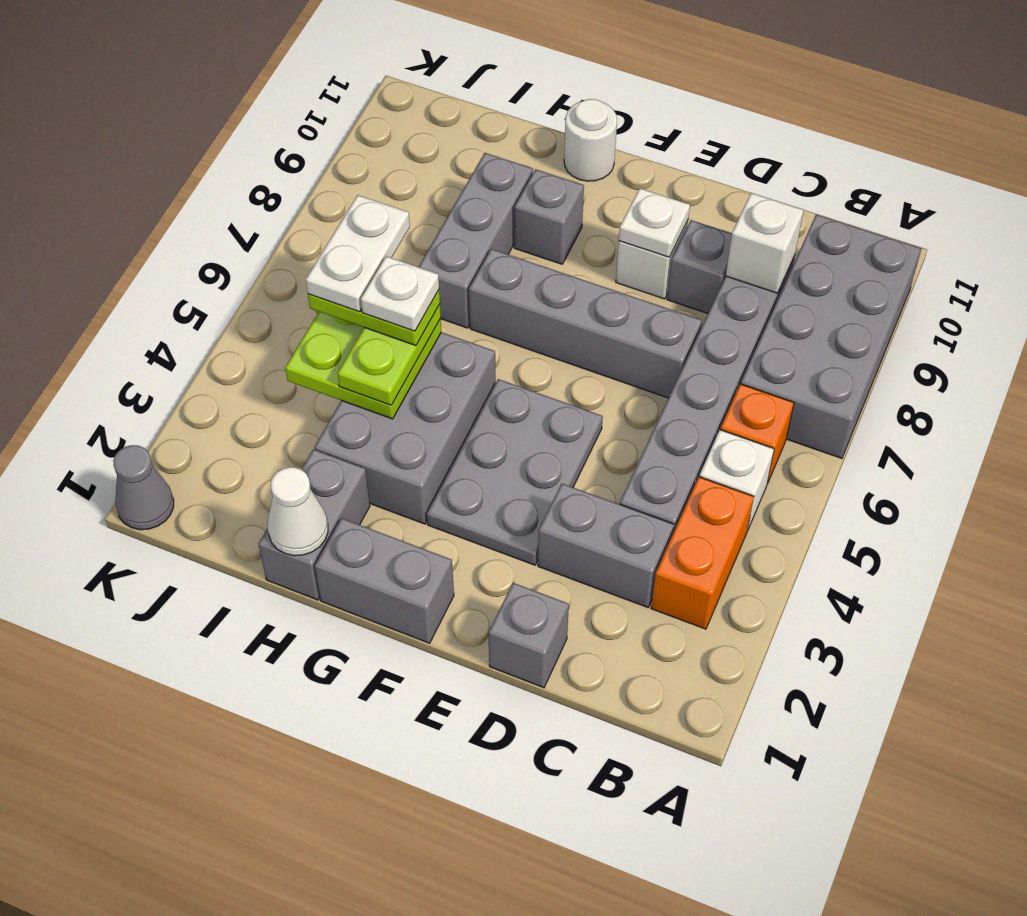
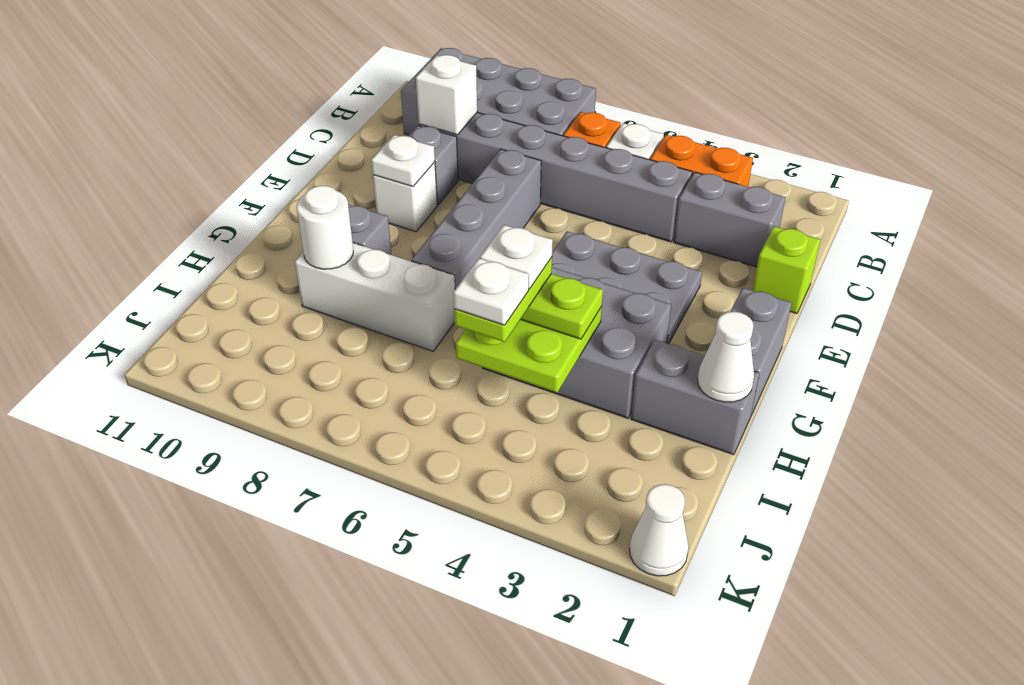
grey brick C3:D3 level 1 -> grey brick C2:C3 level 1
grey brick D1 level 1 -> lime brick D1 level 1
white round brick G11 level 1 -> white round brick H9 level 2
grey brick H7:H9 level 1 -> white brick H7:H9 level 1
white plate I5:I6 level 5 -> white plate I5 level 5
grey cone K1 level 1 -> white cone K1 level 1

